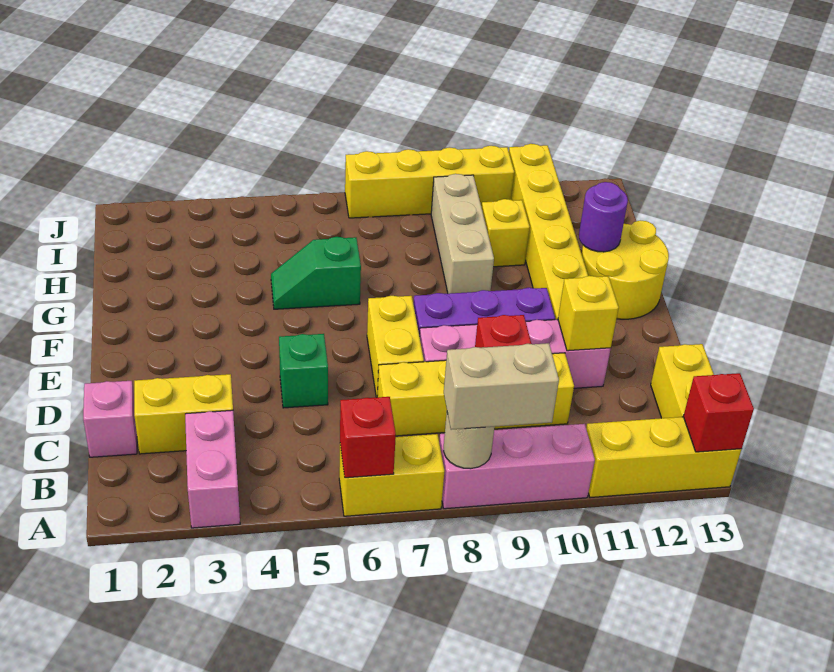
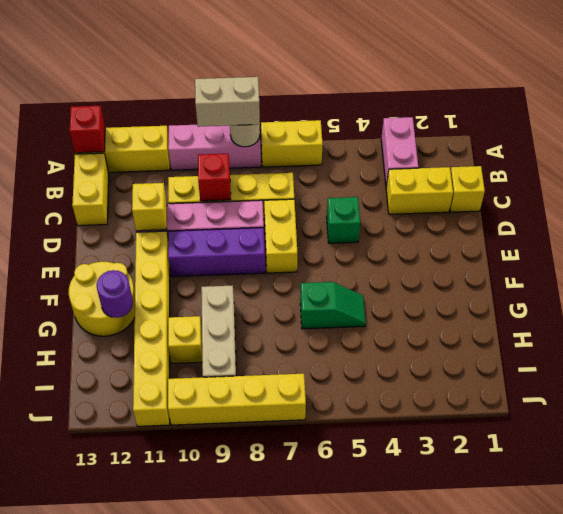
red brick A6 level 2 -> none
pink brick C1 level 1 -> yellow brick C1 level 1

